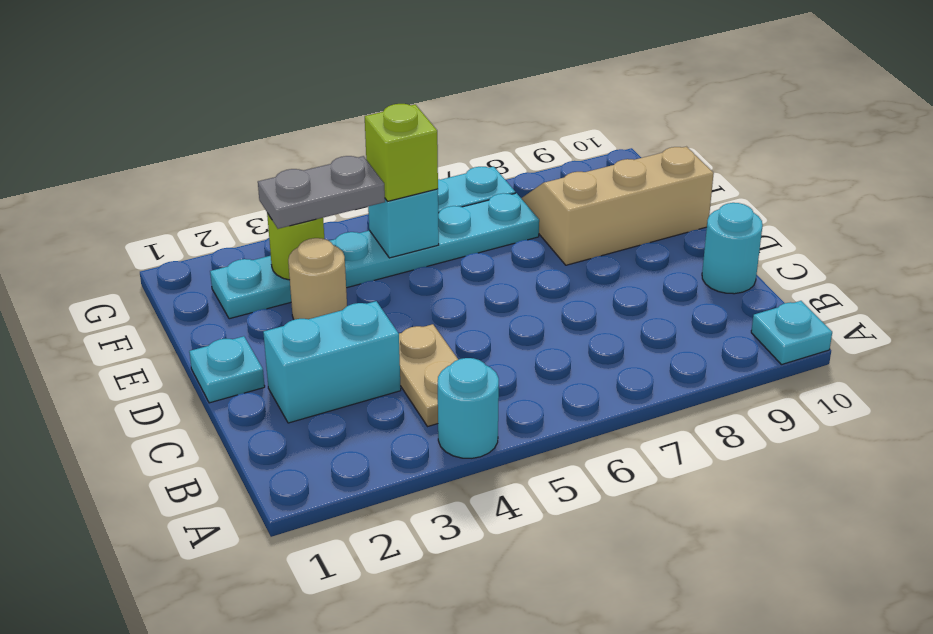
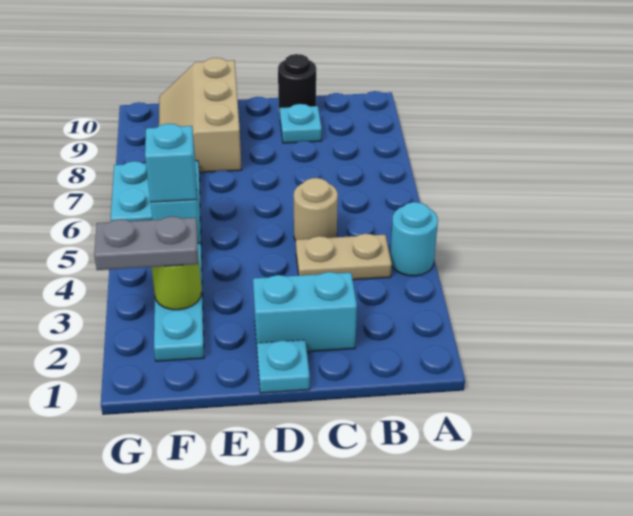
cyan plate A10 level 1 -> cyan plate C9 level 1
cyan brick C2:C3 level 1 -> cyan brick C2:D2 level 1
cyan round brick C10 level 1 -> black round brick C10 level 1
tan round brick E3 level 1 -> tan round brick C5 level 1
grey plate F3:F4 level 3 -> grey plate F3:G3 level 3
lime brick F5 level 3 -> cyan brick F5 level 3

